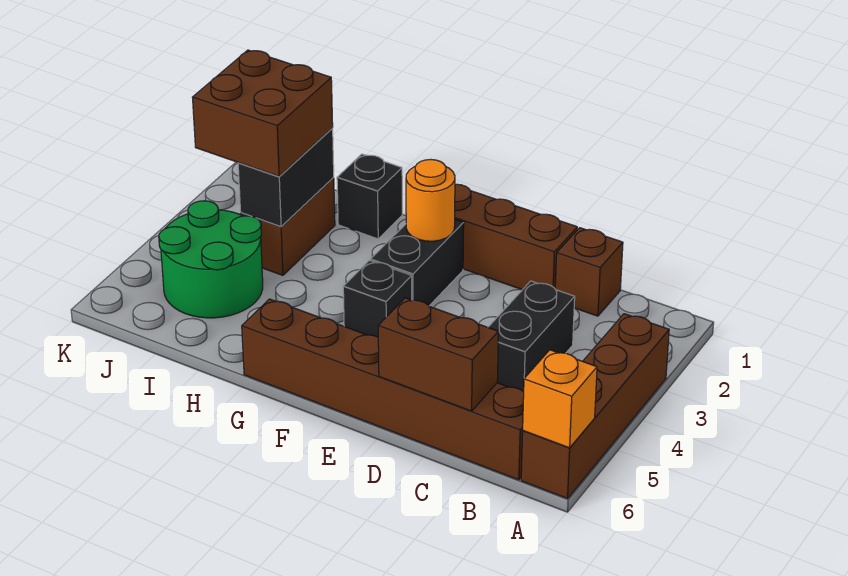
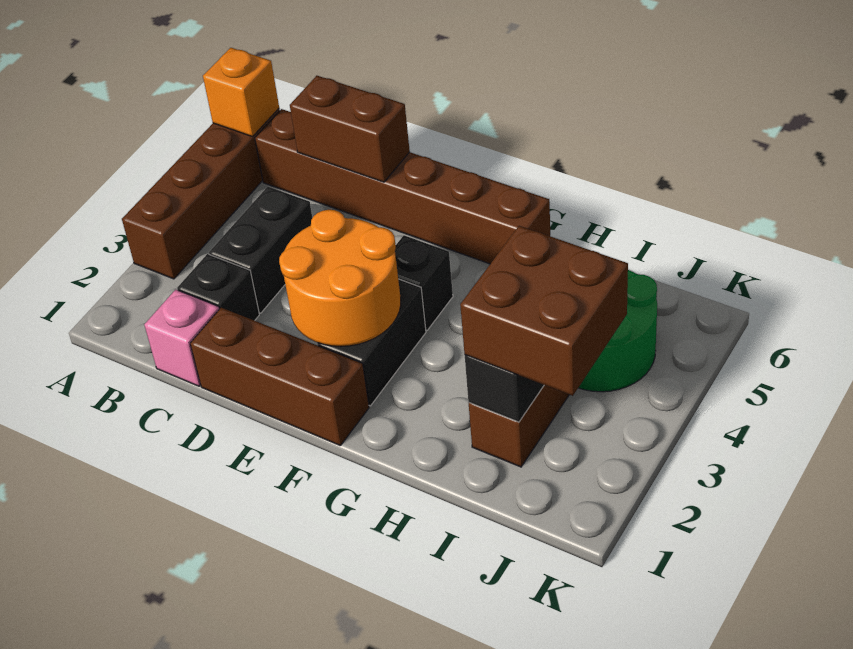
brown brick C1 level 1 -> pink brick C1 level 1
orange round brick F2 level 2 -> orange round brick E2:F3 level 2
black brick H1 level 1 -> black brick C2 level 1

